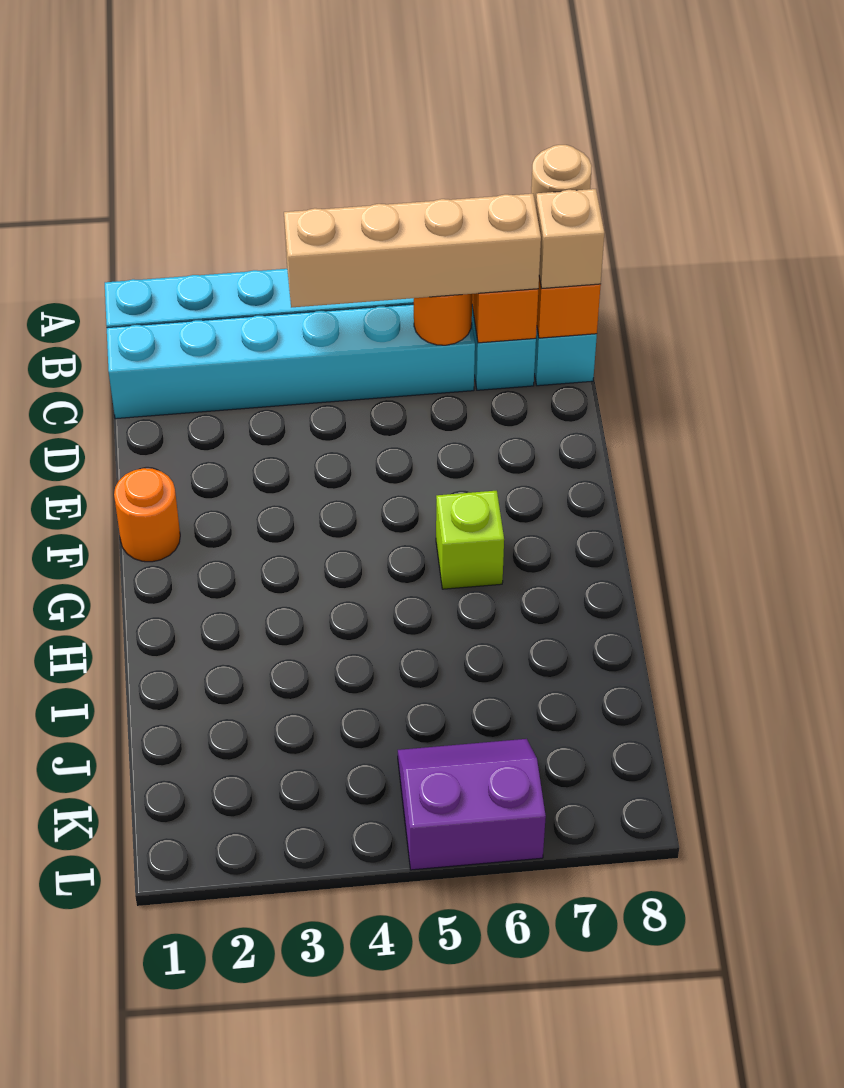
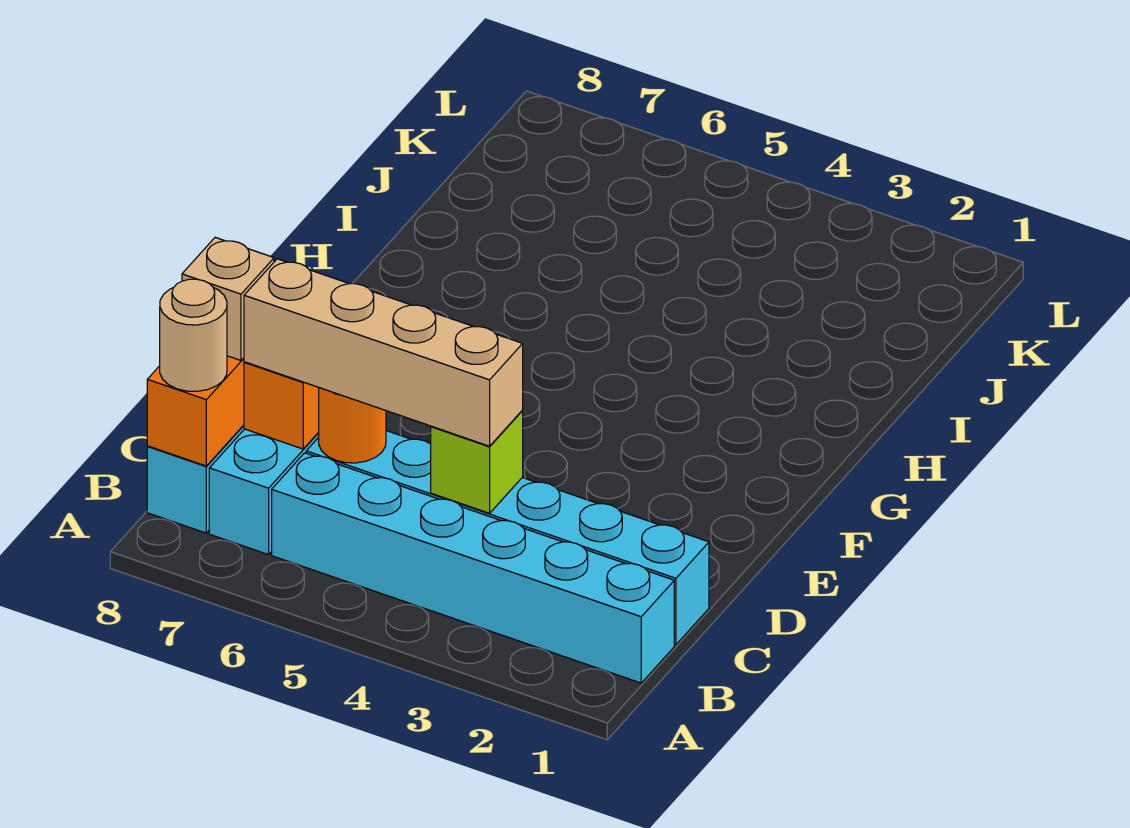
orange round brick F1 level 1 -> none
lime brick G6 level 1 -> lime brick C4 level 2
purple slope K5:L6 level 1 top L -> none

